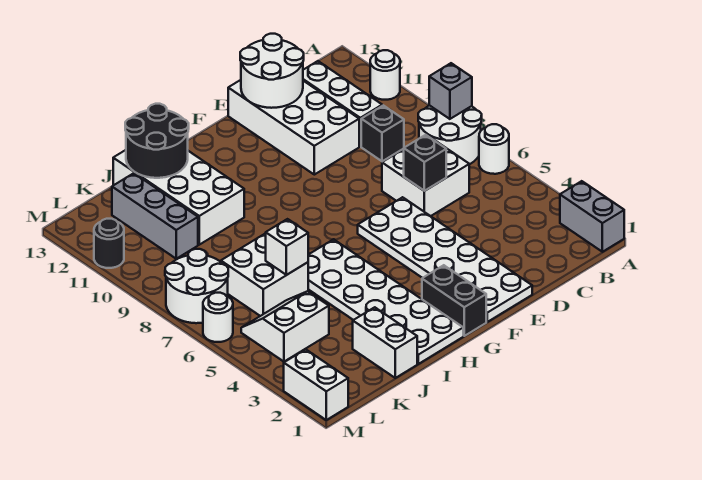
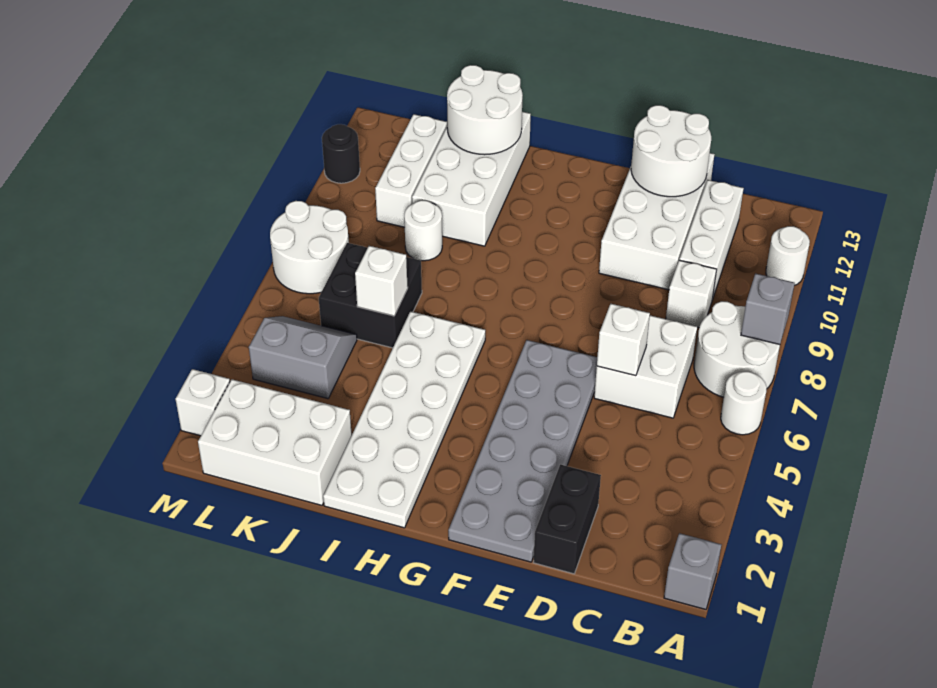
grey brick A1:A2 level 1 -> grey brick A1 level 1
black brick C9 level 1 -> white brick C9 level 1
black brick D6 level 2 -> white brick D6 level 2
white plate E1:F6 level 1 -> grey plate E1:F6 level 1
black brick G1:G2 level 1 -> black brick D1:D2 level 1
black round brick I12:J13 level 2 -> white round brick I12:J13 level 2
white brick J1:J2 level 1 -> white brick J1:L2 level 1
white brick J6:K7 level 1 -> black brick J6:K7 level 1
white slope K4:L5 level 1 top 4 -> grey slope K4:L5 level 1 top 4
grey brick K10:K12 level 1 -> white brick K10:K12 level 1
white brick M1:M2 level 1 -> white brick M2 level 1
white round brick M6 level 1 -> white round brick J9 level 1

